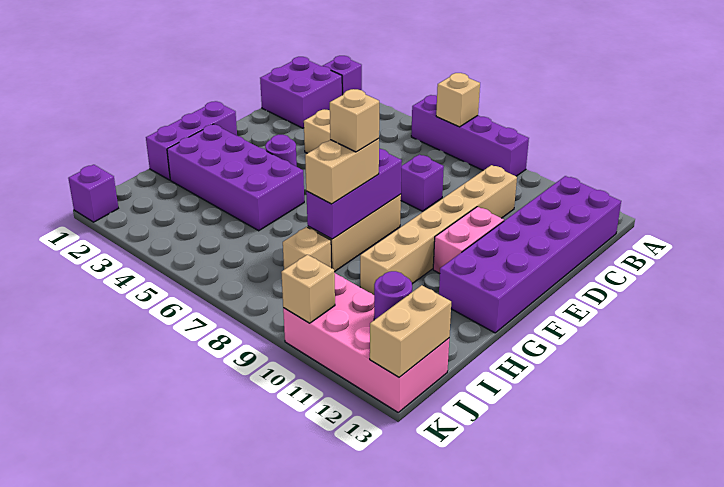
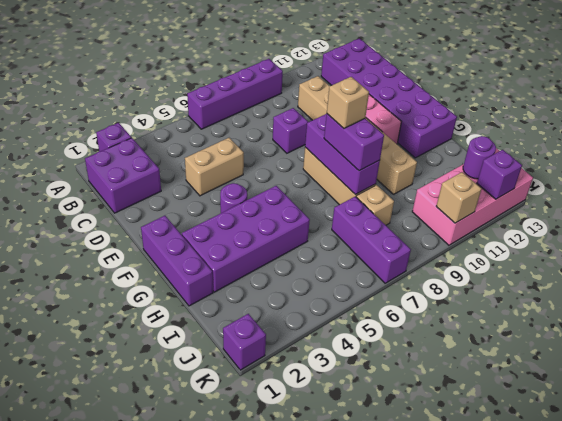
tan brick A7 level 2 -> none
tan brick G8:H8 level 3 -> purple brick G8:H8 level 3
none -> purple brick I7:K7 level 1
tan brick J13:K13 level 2 -> none
none -> purple brick K12 level 2

